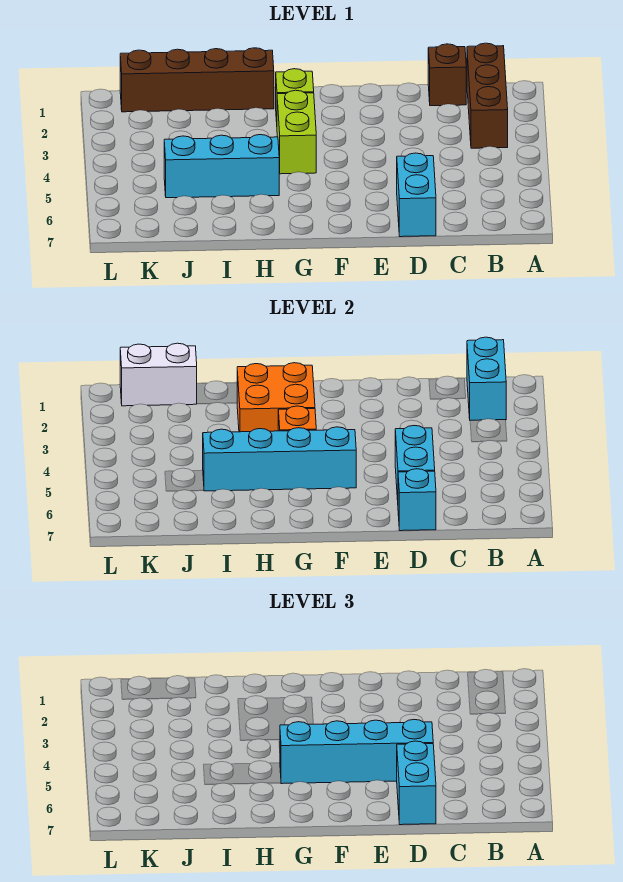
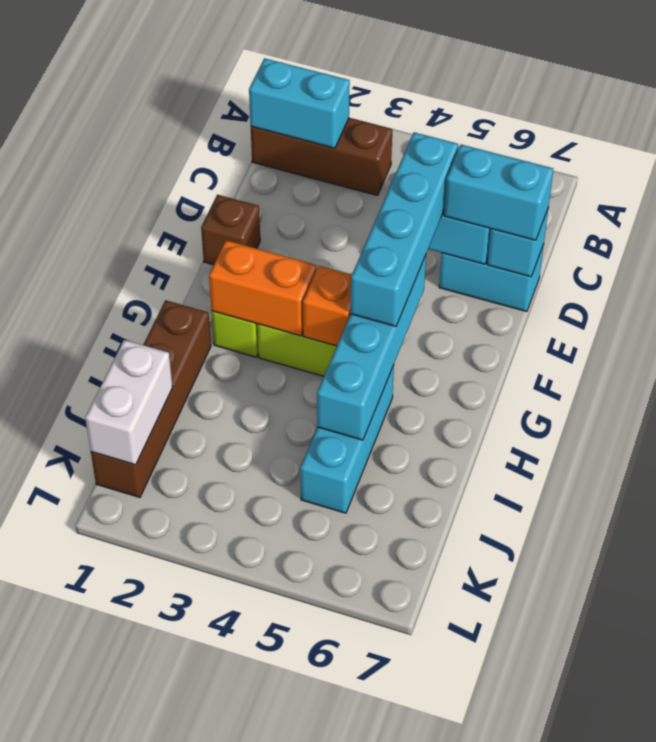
brown brick C1 level 1 -> brown brick E1 level 1
orange brick G2:H3 level 2 -> orange brick G2:G3 level 2

